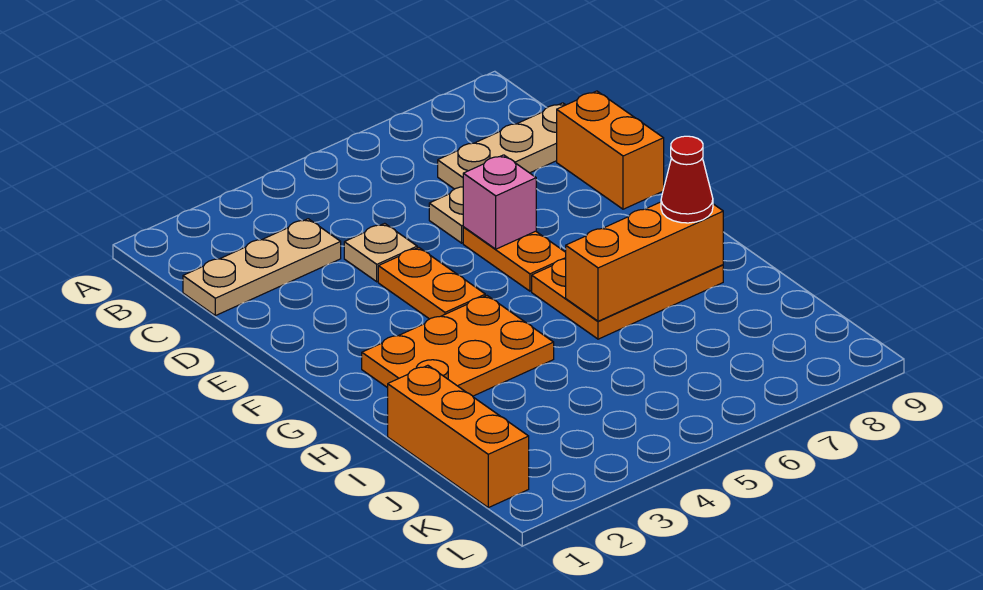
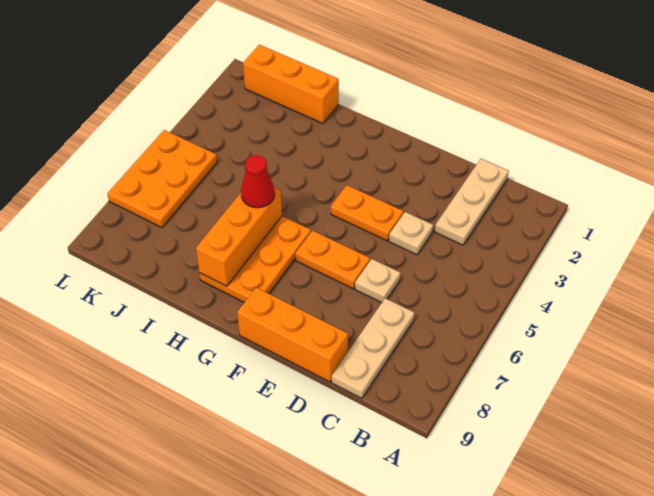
orange brick D9:E9 level 1 -> orange brick D9:F9 level 1
pink brick E6 level 2 -> none
orange plate G2:H4 level 1 -> orange plate K5:L7 level 1
red cone H8 level 3 -> red cone H6 level 3

